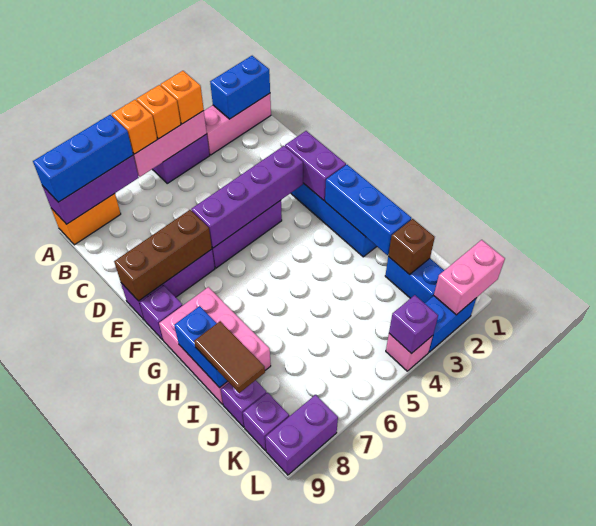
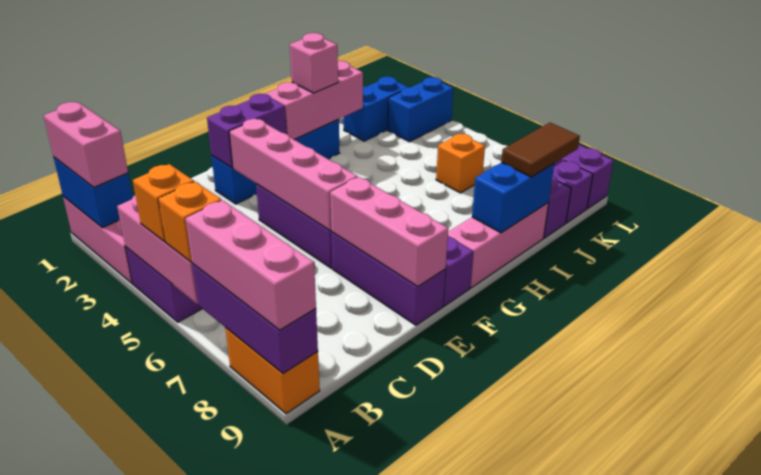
orange brick A4 level 3 -> orange brick J6 level 1
blue brick A7:A9 level 3 -> pink brick A7:A9 level 3
purple brick E3:E6 level 2 -> pink brick E3:E6 level 2
brown brick E7:E9 level 2 -> pink brick E7:E9 level 2
blue brick G2:I2 level 2 -> pink brick G2:I2 level 2
pink brick G8:I9 level 1 -> pink brick G9:I9 level 1
brown brick J2 level 2 -> none
pink brick L1:L2 level 2 -> pink brick A1:A2 level 3
blue brick L2:L3 level 1 -> blue brick K3:L3 level 1
pink brick L4 level 1 -> pink brick H2 level 3
purple brick L4 level 2 -> none

